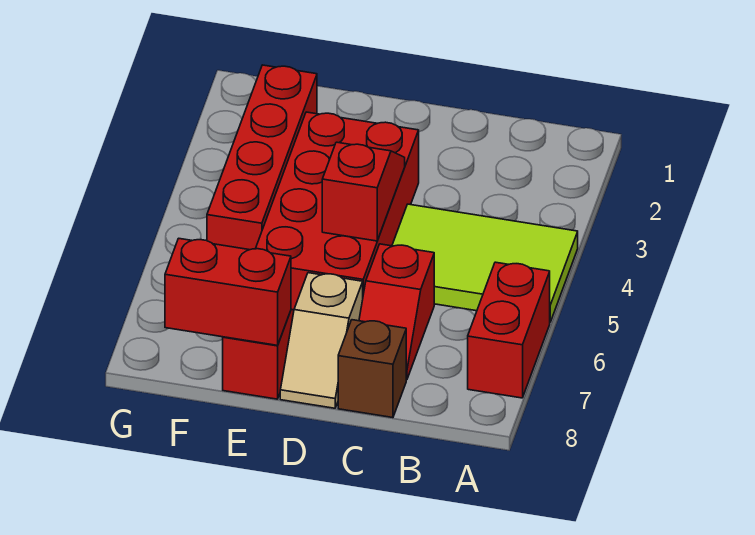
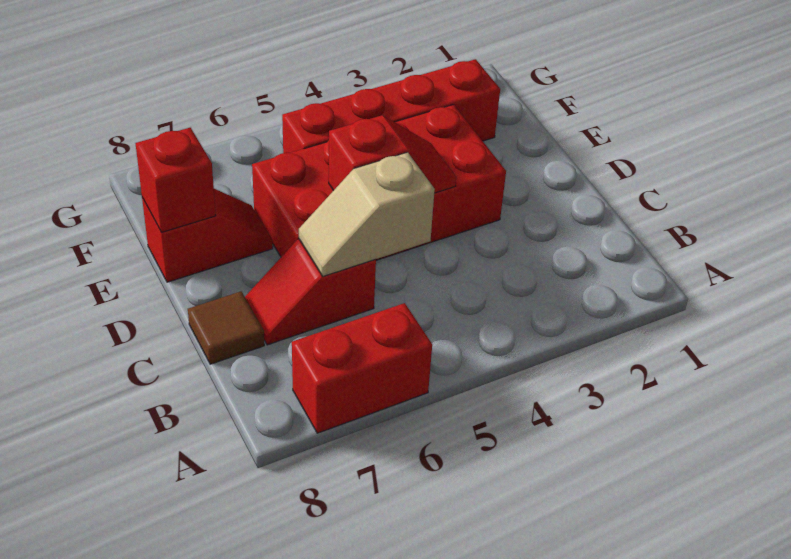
lime tile A4:C5 level 1 -> none
brown brick C8 level 1 -> brown tile C8 level 1
tan slope D7:D8 level 1 top 7 -> tan slope C5:C6 level 2 top 5
red brick E8:F8 level 2 -> red brick E8 level 2

